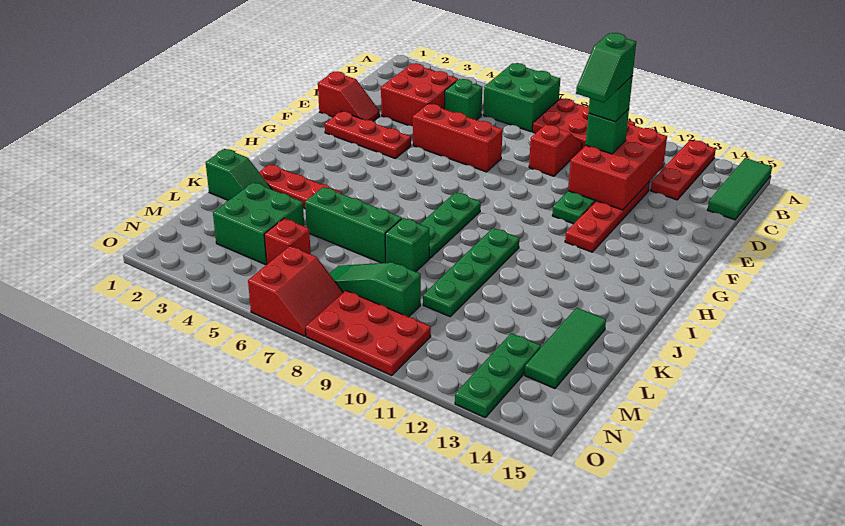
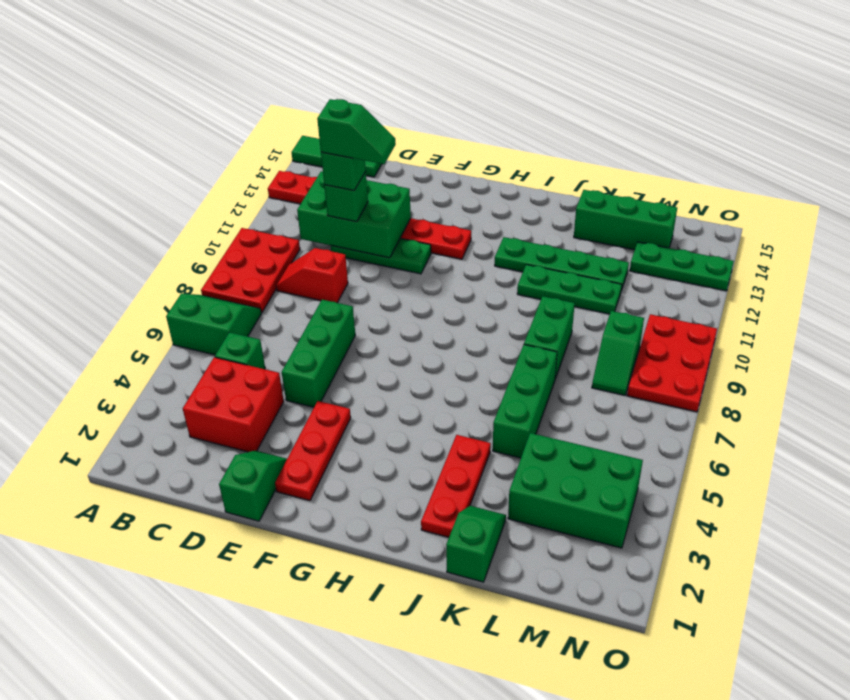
green brick A6:B7 level 1 -> green slope A6:B7 level 1 top 6
red brick C11:E12 level 2 -> green brick C11:E12 level 2
red slope E1:E2 level 1 top 1 -> green slope E1:E2 level 1 top 1
red brick E5:E7 level 1 -> green brick E5:E7 level 1
green plate H8:J8 level 1 -> green plate J11:L11 level 1
green plate I10:L10 level 1 -> green plate I12:L12 level 1
green brick K8 level 1 -> green brick K8:K9 level 1
green tile K14:M14 level 1 -> green brick K14:M14 level 1
green brick L3:M4 level 1 -> green brick L3:N4 level 1
red brick M5 level 1 -> none
green slope M7:M9 level 1 top 9 -> green slope M8:M9 level 1 top 9
red slope N6:O7 level 1 top 6 -> none

